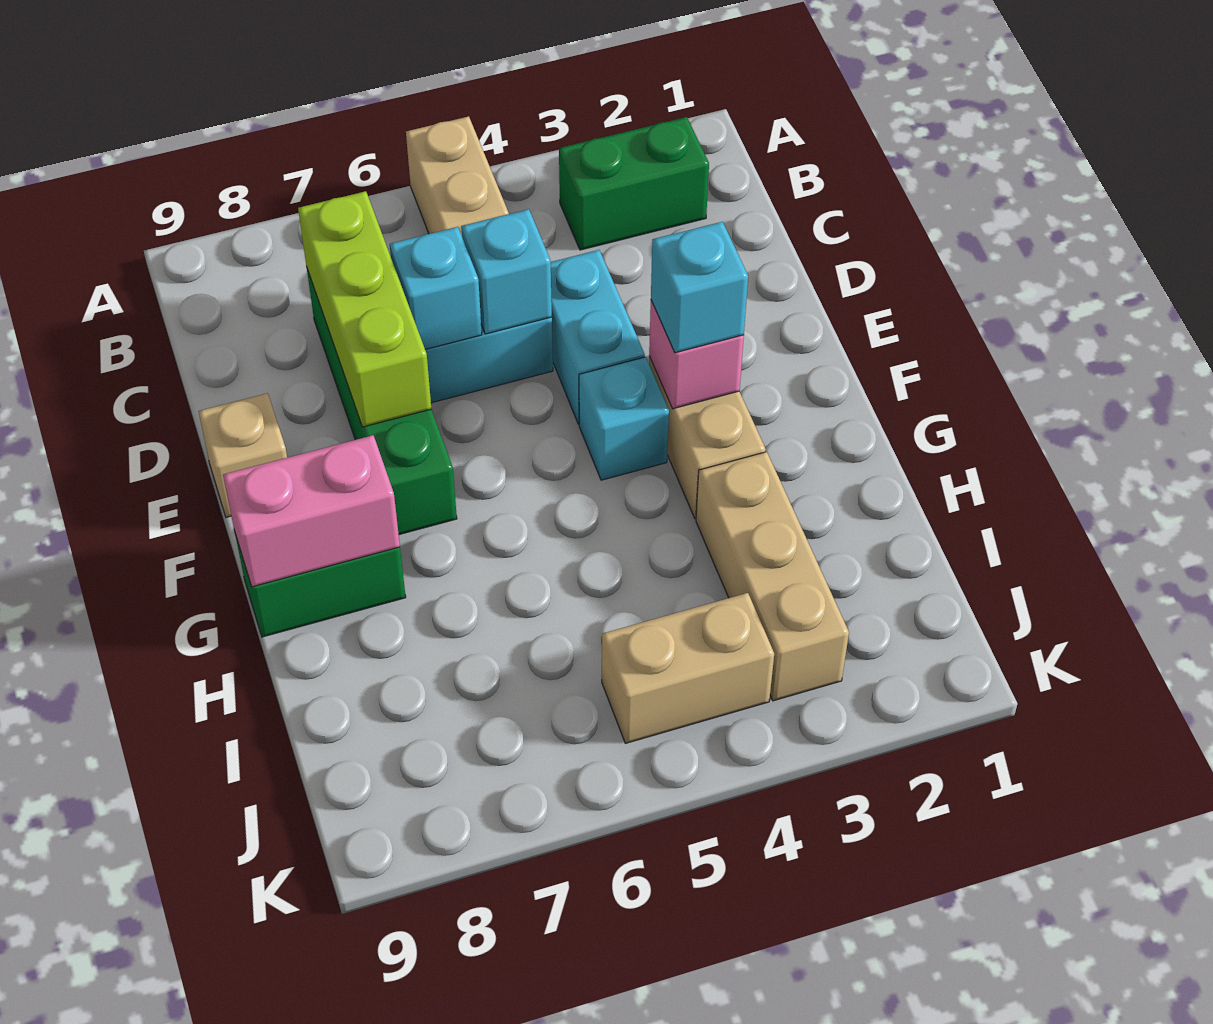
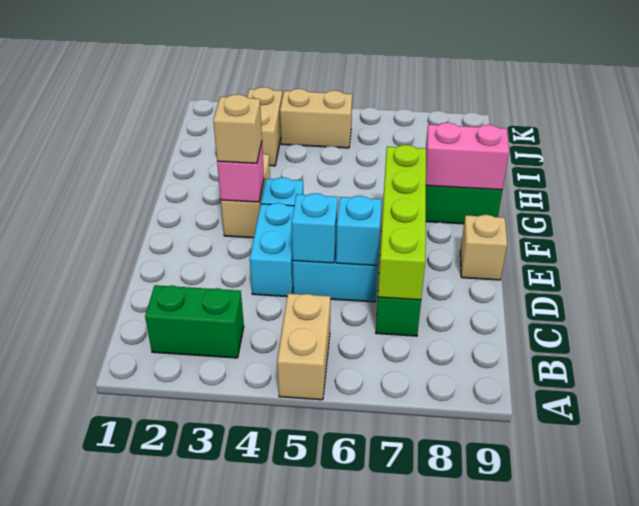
lime brick C7:E7 level 2 -> lime brick C7:F7 level 2
cyan brick F3 level 3 -> tan brick F3 level 3
tan brick H3:J3 level 1 -> tan brick I3:J3 level 1

